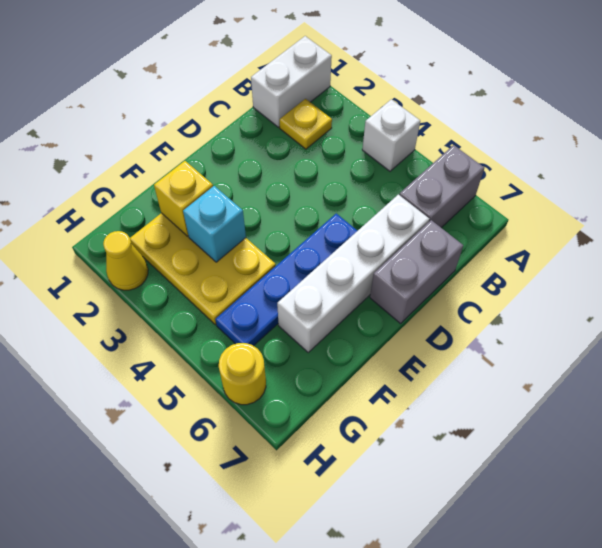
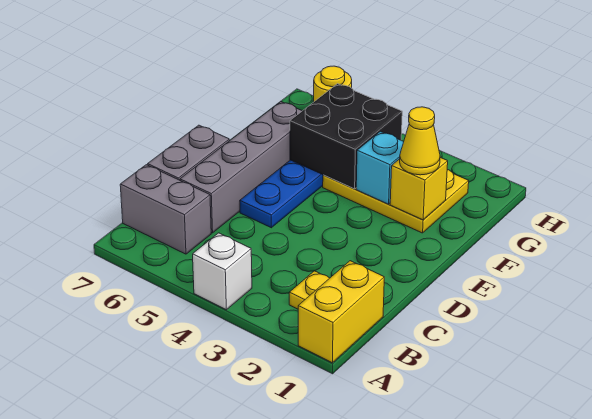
white brick A1:B1 level 1 -> yellow brick A1:B1 level 1
grey brick A6:B6 level 1 -> grey brick B6:B7 level 1
white brick C6:F6 level 1 -> grey brick C6:F6 level 1
none -> black brick F4:G5 level 2
yellow cone H2 level 1 -> yellow cone F2 level 3

